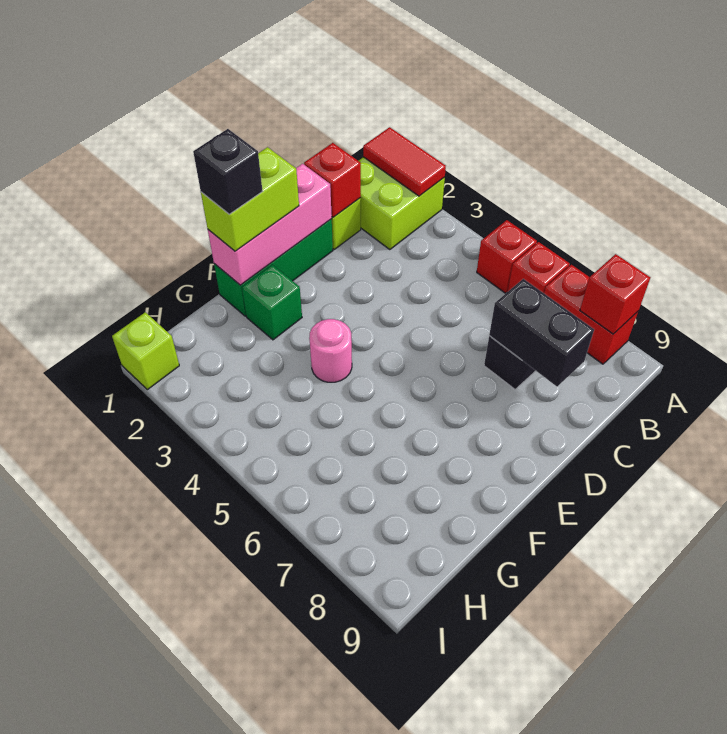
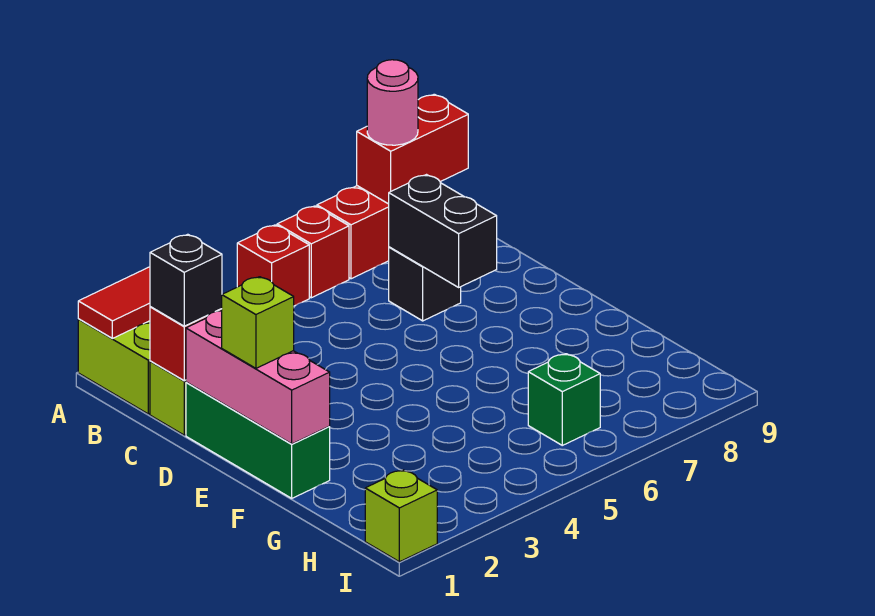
red brick A8 level 2 -> red brick A8:A9 level 2
black brick C7:C8 level 2 -> black brick C7:D7 level 2
lime brick E1:F1 level 3 -> lime brick E1 level 3
black brick F1 level 4 -> black brick C1 level 3
green brick F2 level 1 -> green brick H6 level 1
pink round brick F4 level 1 -> pink round brick A8 level 3

